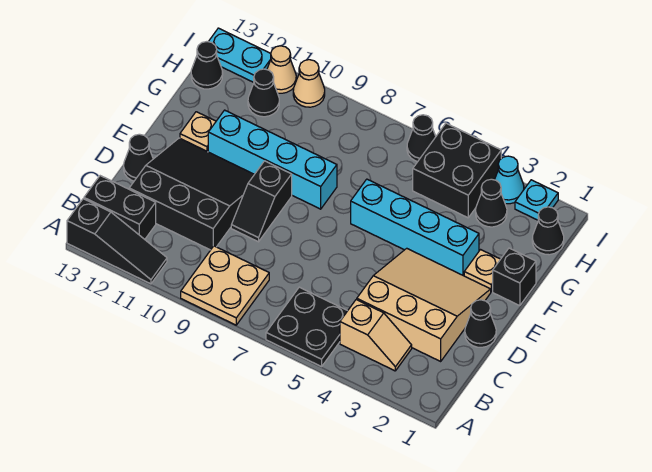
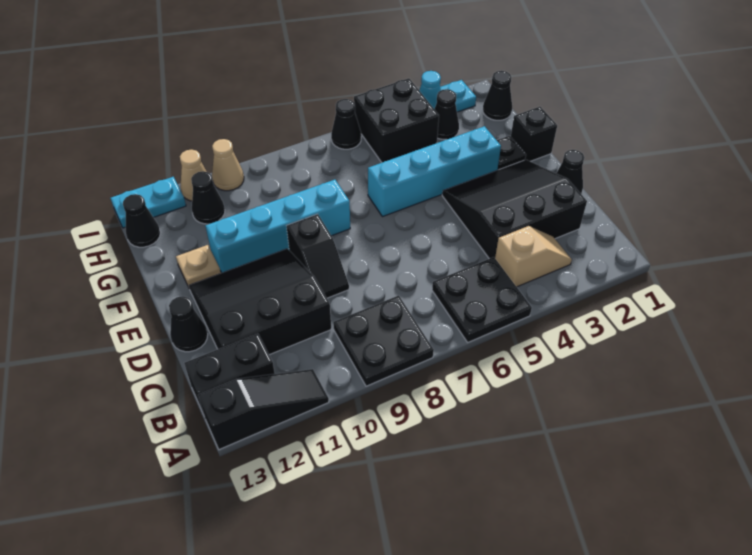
tan plate A8:B9 level 1 -> black plate A8:B9 level 1
tan slope C2:E4 level 1 top C -> black slope C2:E4 level 1 top C
tan plate F2 level 1 -> black plate F2 level 1

